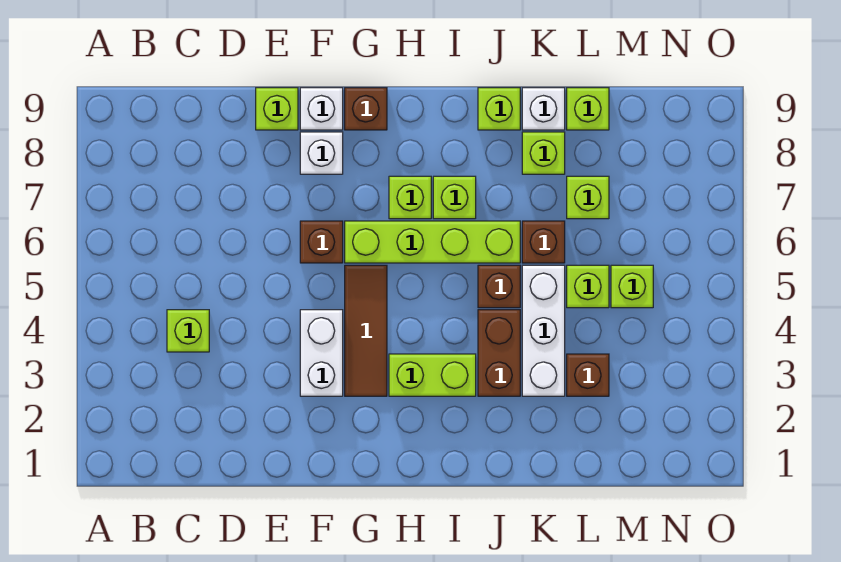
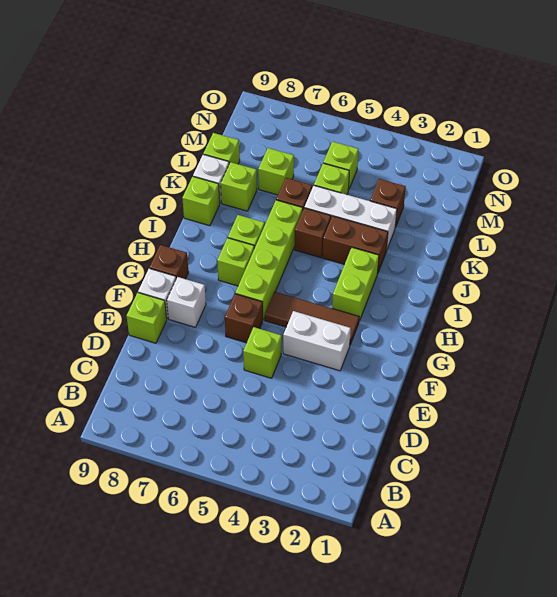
lime brick C4 level 1 -> lime brick E5 level 1

